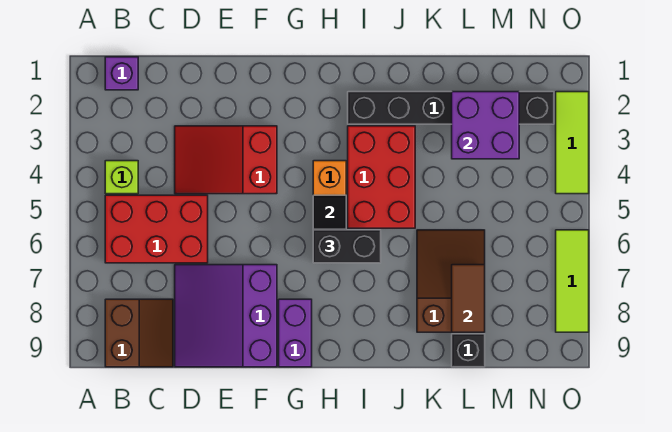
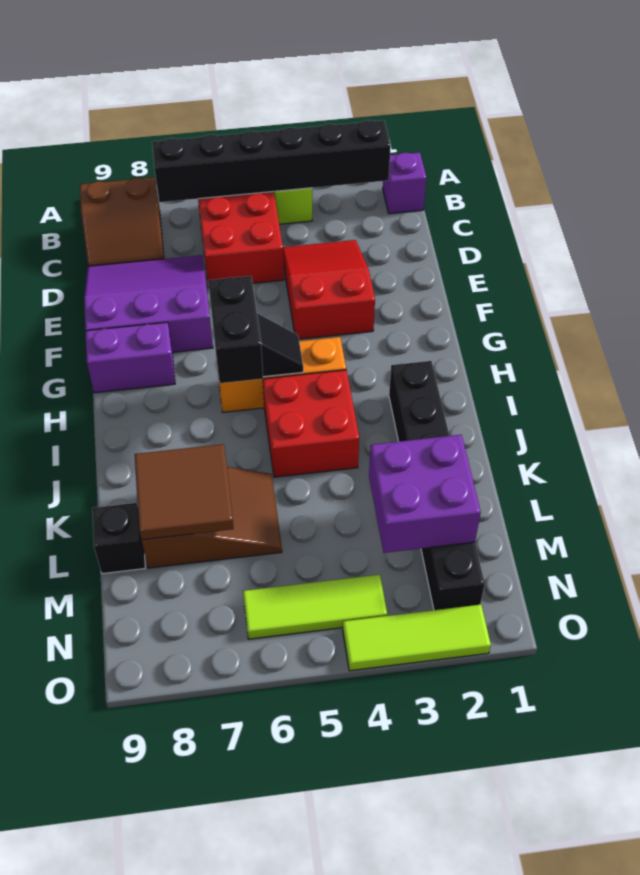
none -> black brick B2:B7 level 2
red brick I3:J5 level 1 -> red brick I4:J5 level 1
brown tile L7:L8 level 2 -> brown tile K7:L8 level 2
lime tile O6:O8 level 1 -> lime tile N4:N6 level 1

